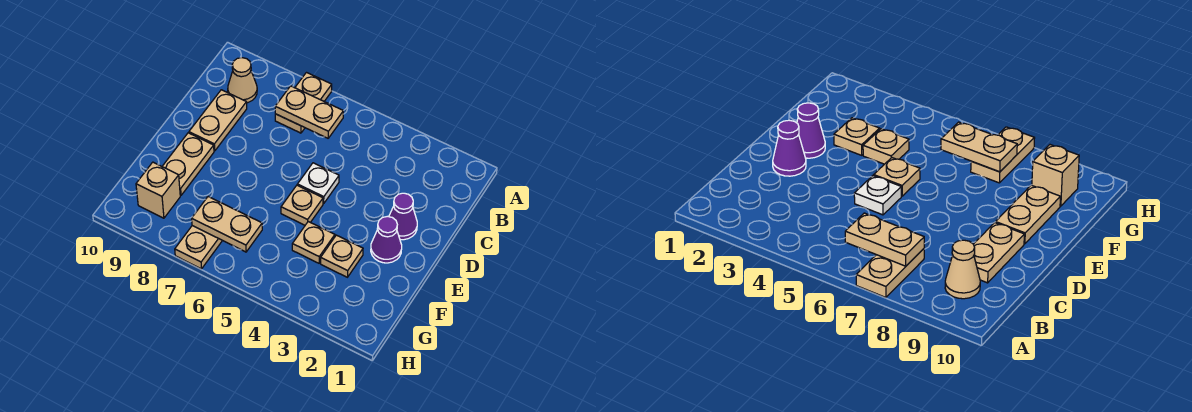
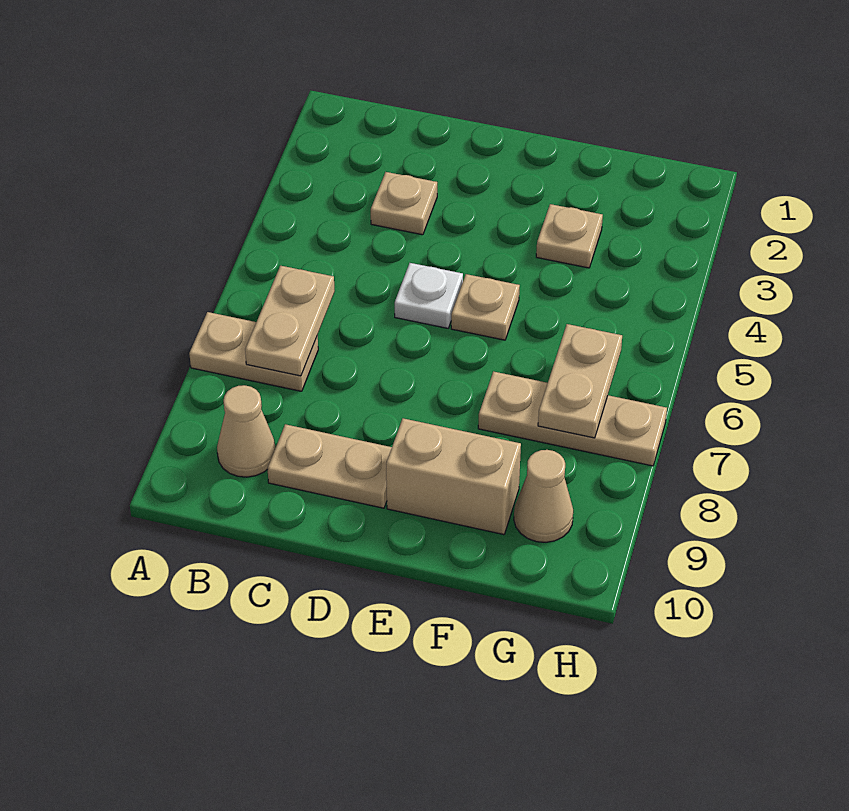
purple cone D2 level 1 -> none
purple cone E2 level 1 -> none
tan plate E9:F9 level 1 -> tan brick E9:F9 level 1
tan plate F4 level 1 -> tan plate C3 level 1
tan plate G7:H7 level 1 -> tan plate F7:H7 level 1
tan brick G9 level 1 -> tan cone G9 level 1

